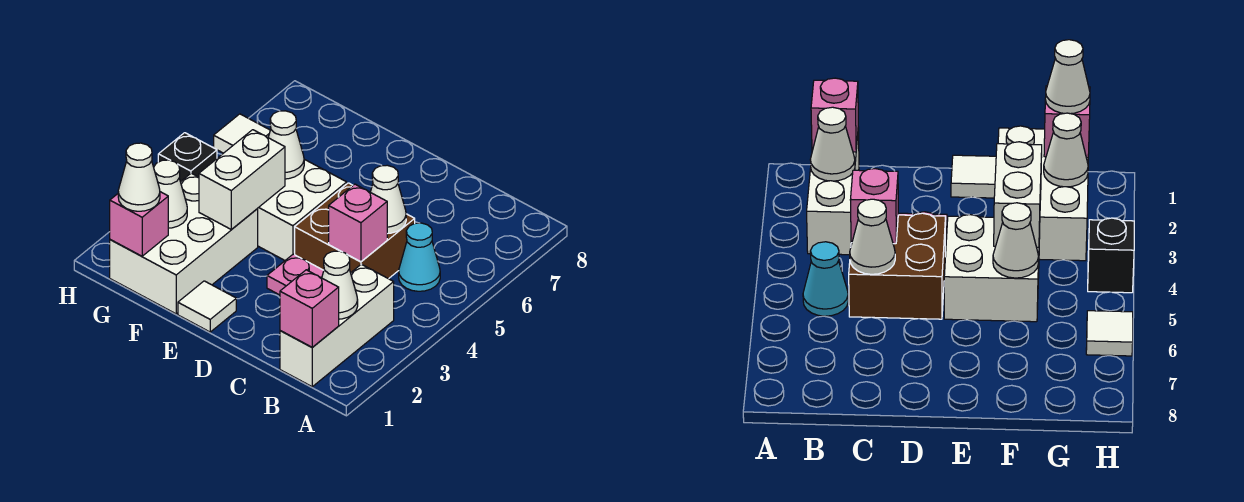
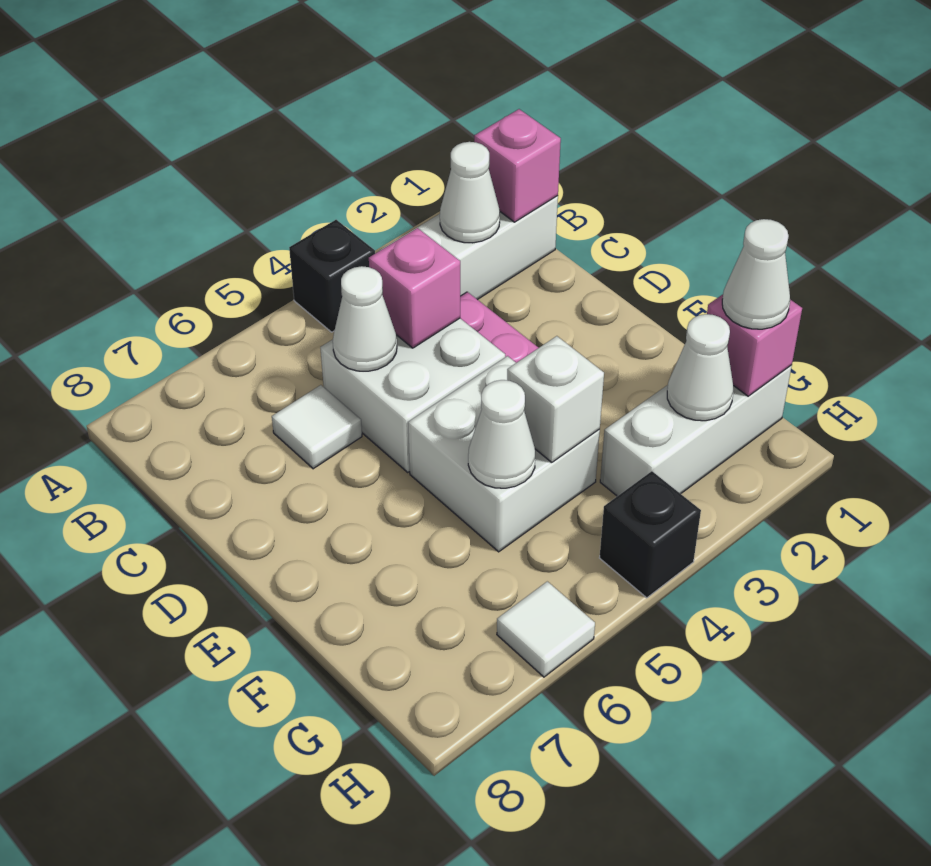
none -> black brick A4 level 1
cyan cone B5 level 1 -> none
brown brick C4:D5 level 1 -> white brick C4:D5 level 1
white tile E1 level 1 -> white tile C6 level 1
white brick F1:G3 level 1 -> white brick G1:G3 level 1
white brick F3:F4 level 2 -> white brick F4 level 2

